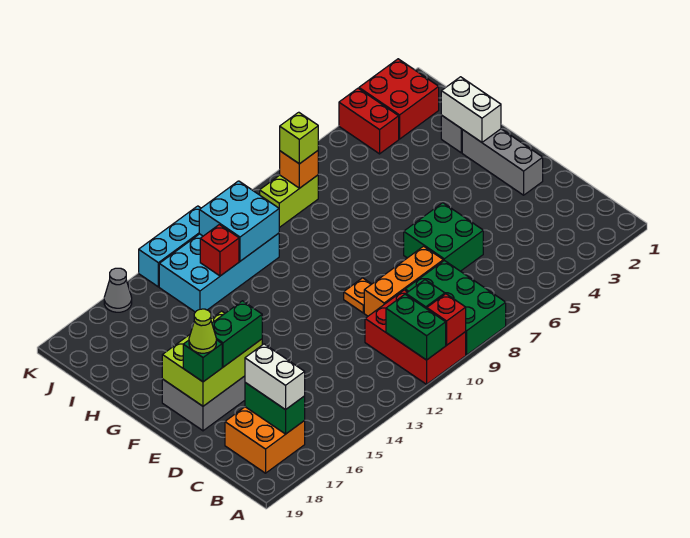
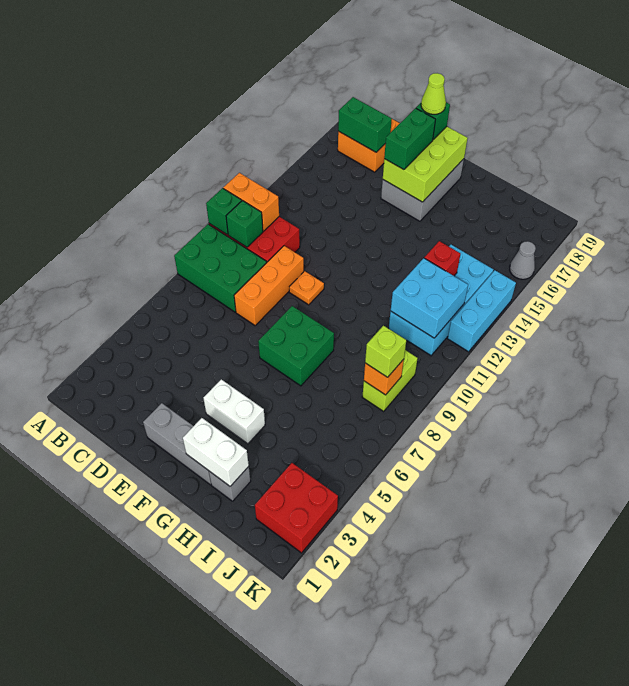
red brick A10 level 2 -> green brick A10 level 2
green brick A11:B11 level 2 -> orange brick A11:B11 level 2
white brick B17:C17 level 3 -> white brick F4:G4 level 1
green brick D6:E7 level 1 -> green brick F7:G8 level 1
red brick J4:K4 level 1 -> none

